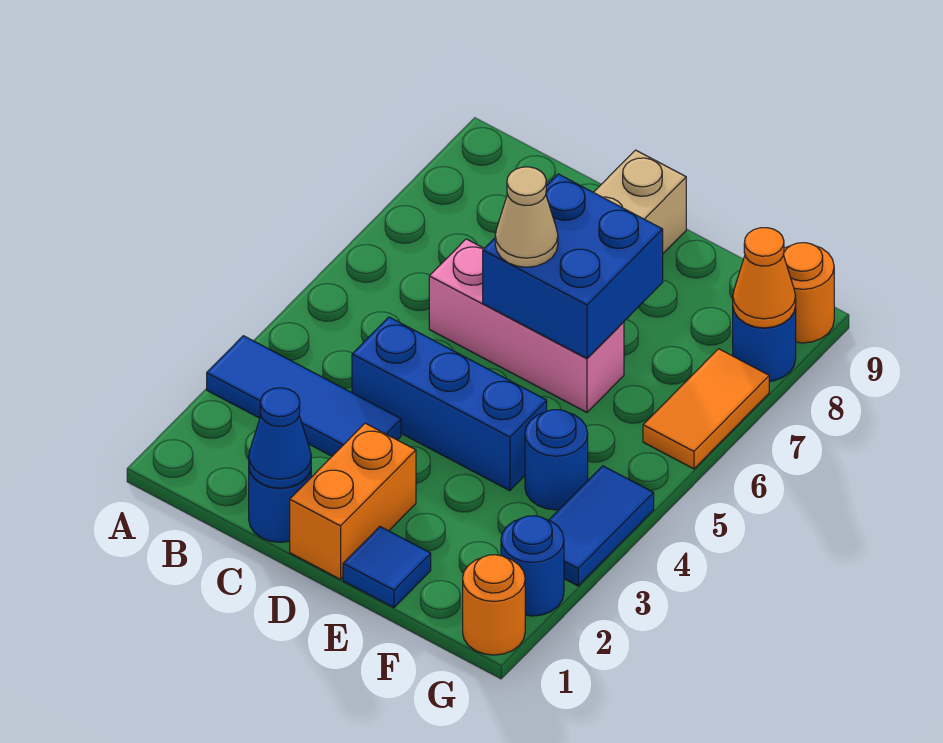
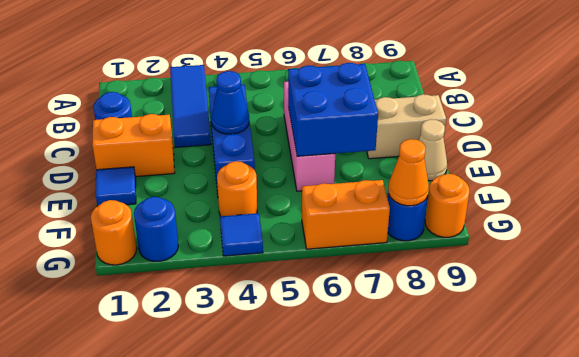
blue cone C1 level 2 -> blue cone D4 level 2
tan cone D6 level 3 -> tan cone E9 level 1
blue round brick F4 level 1 -> orange round brick F4 level 1
blue tile G3:G4 level 1 -> blue tile G4 level 1
orange tile G6:G7 level 1 -> orange brick G6:G7 level 1

